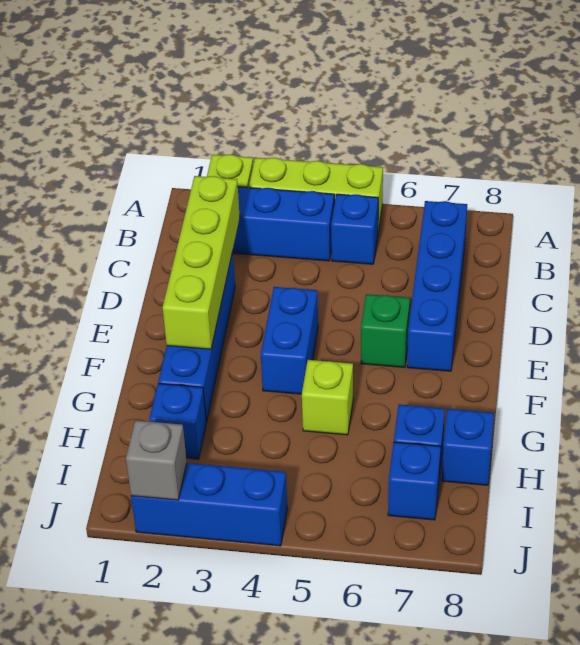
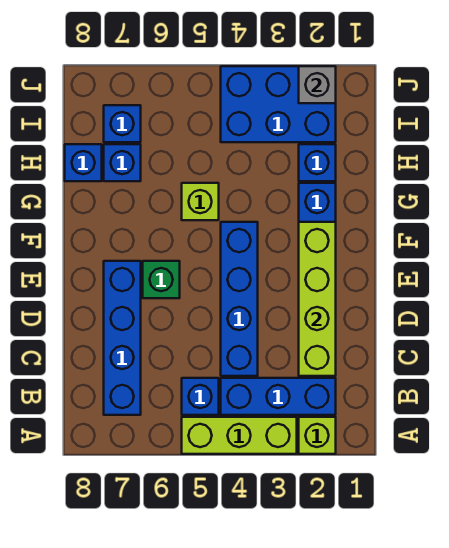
blue brick E4:F4 level 1 -> blue brick C4:F4 level 1
blue brick J2:J4 level 1 -> blue brick I2:J4 level 1

